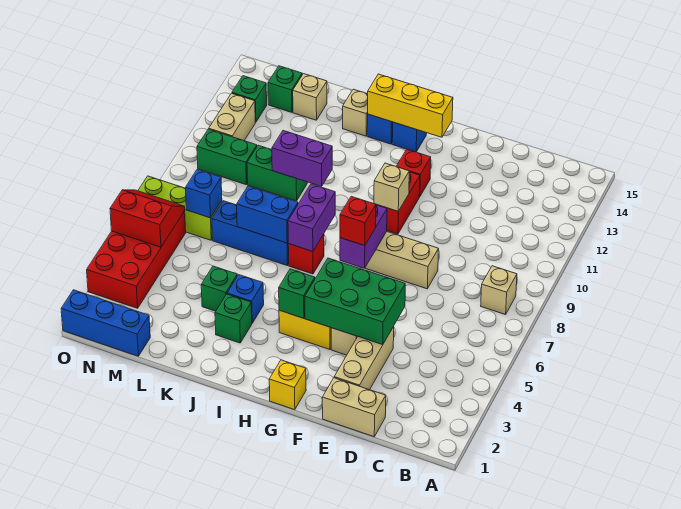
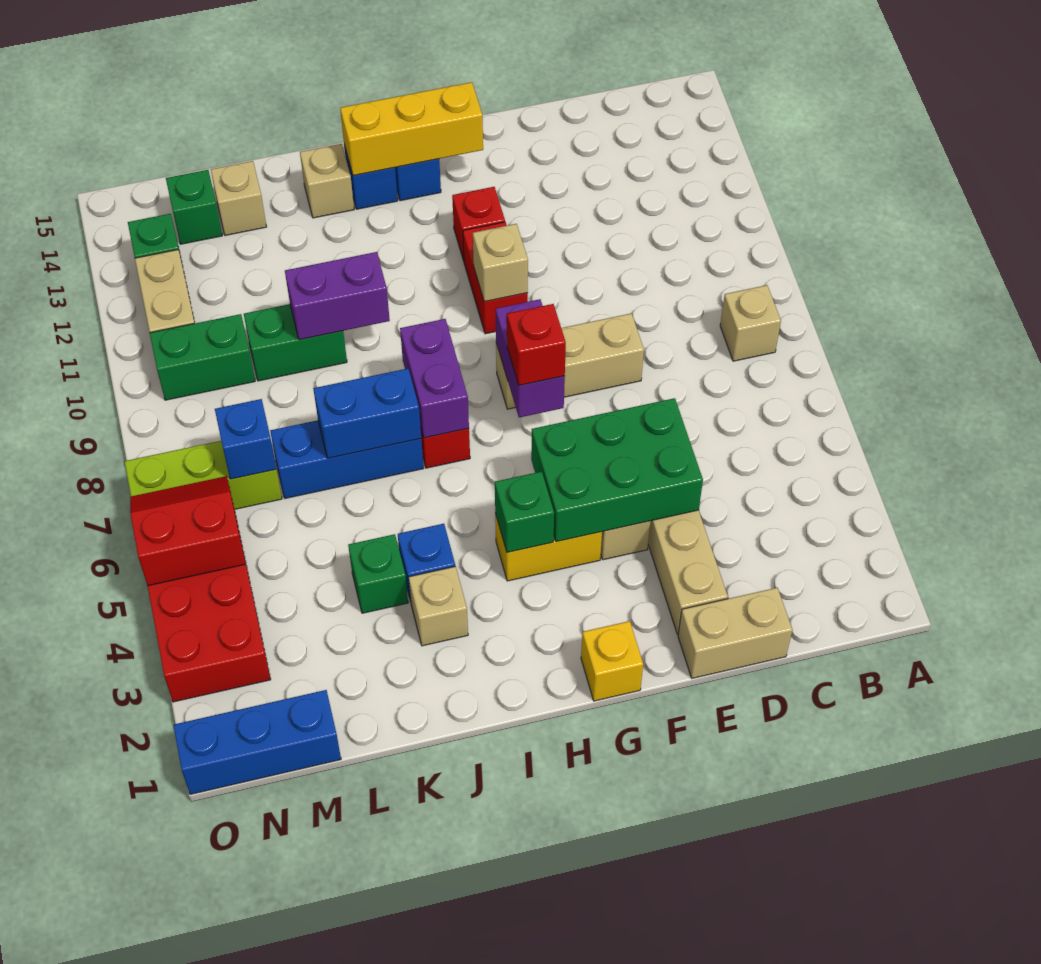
green brick J3 level 1 -> tan brick J3 level 1

